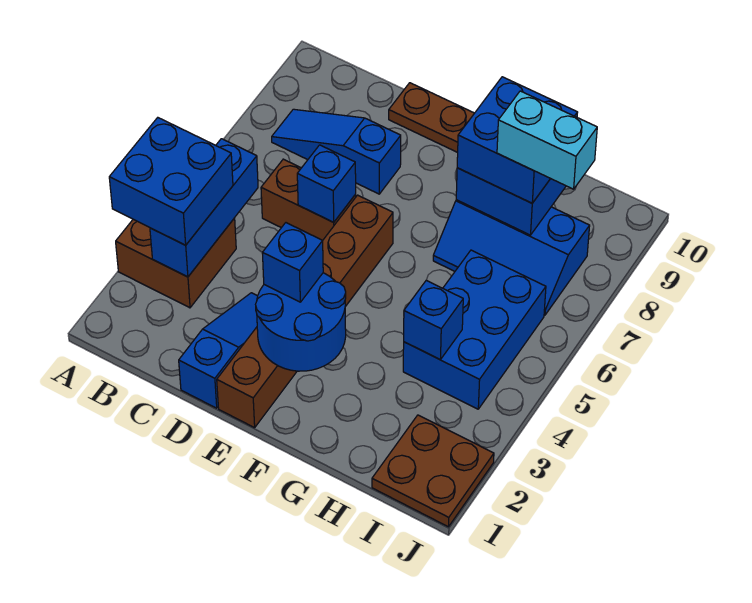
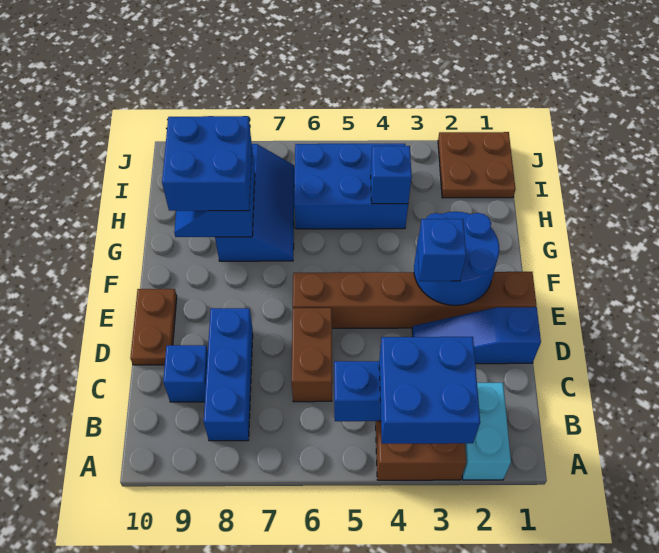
blue slope B8:D8 level 1 top D -> blue brick B8:D8 level 1
blue brick D6 level 2 -> blue brick C9 level 1
cyan brick H8:I8 level 4 -> cyan brick A2:B2 level 1

